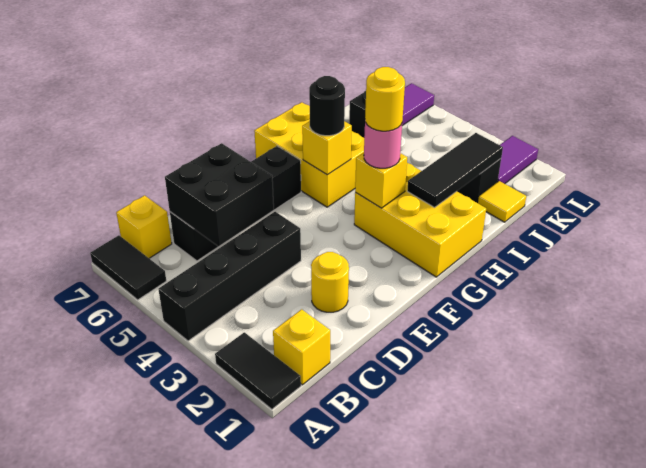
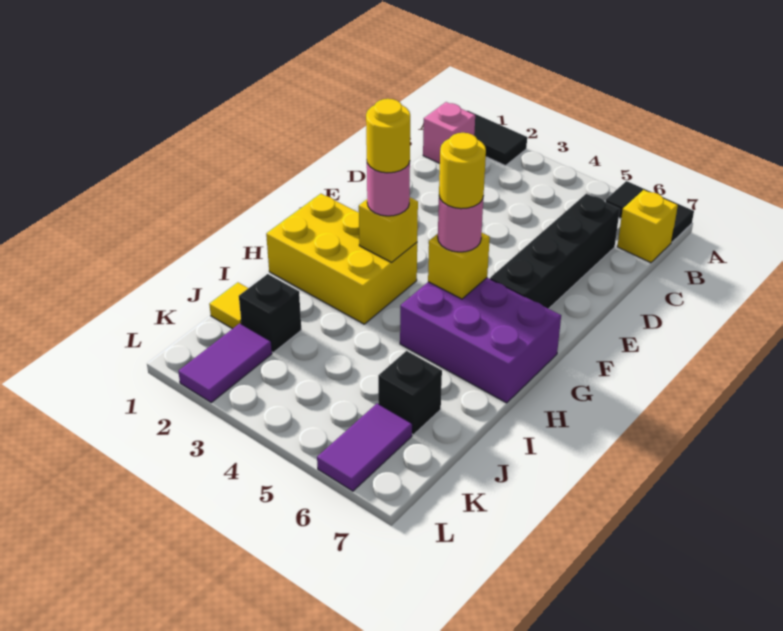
black brick A4:D4 level 1 -> none
yellow brick B1 level 1 -> pink brick B1 level 1
black brick C5:D6 level 2 -> none
yellow round brick D2 level 1 -> yellow round brick G5 level 4
yellow brick G5:H7 level 1 -> purple brick G5:H7 level 1
black round brick G5 level 3 -> pink round brick G5 level 3
black tile H2:J2 level 2 -> none

